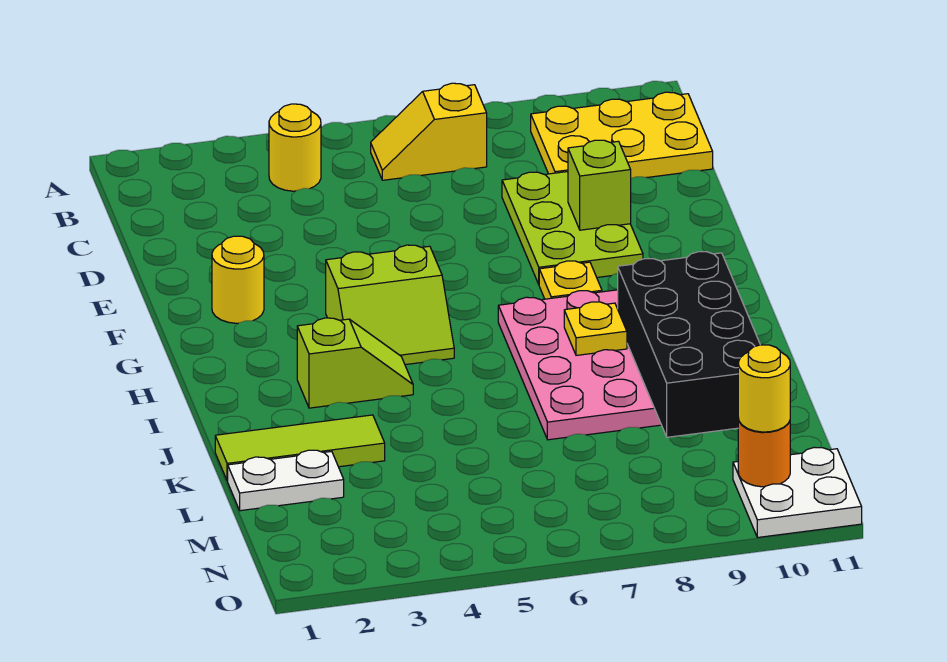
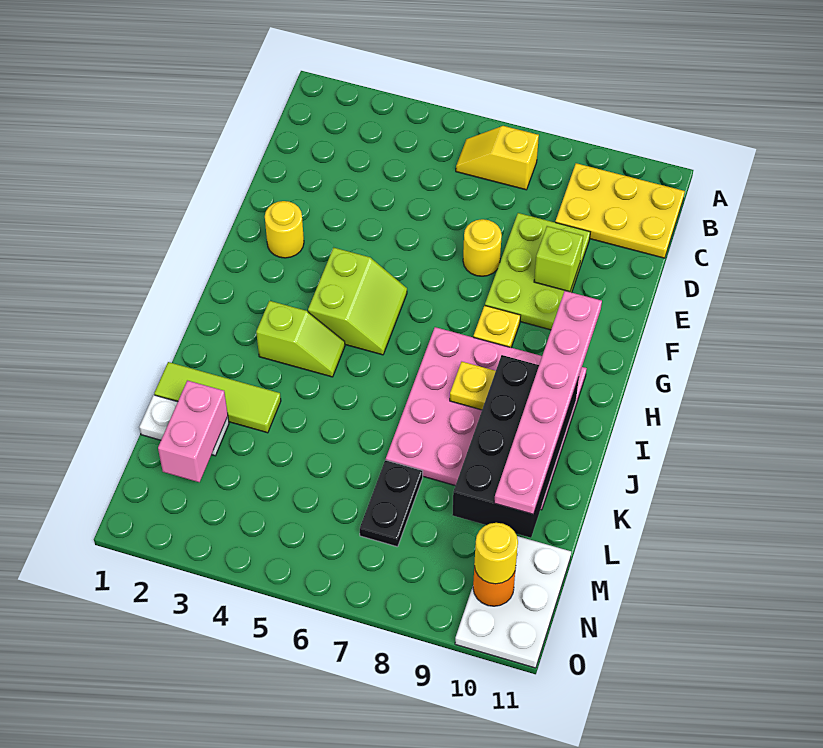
yellow round brick B4 level 1 -> yellow round brick E7 level 1
lime slope G4:H5 level 1 top G -> lime slope G4:H5 level 1 top 4
none -> pink plate G10:L10 level 3
none -> pink brick L2:M2 level 2
none -> black plate L7:M7 level 1
white plate N10:O11 level 1 -> white plate M10:O11 level 1

